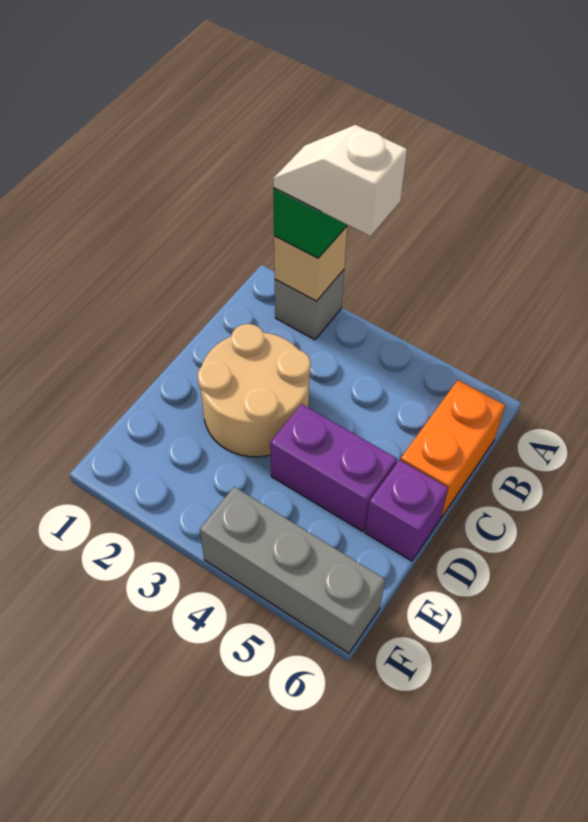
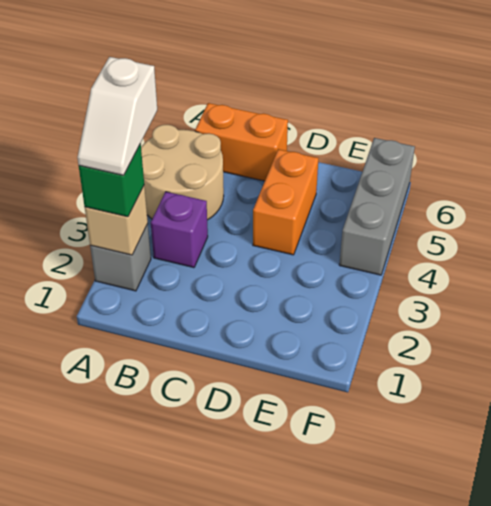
tan round brick C2:D3 level 1 -> tan round brick A4:B5 level 1
purple brick D4:D5 level 1 -> orange brick D4:D5 level 1
purple brick D6 level 1 -> purple brick B3 level 1

